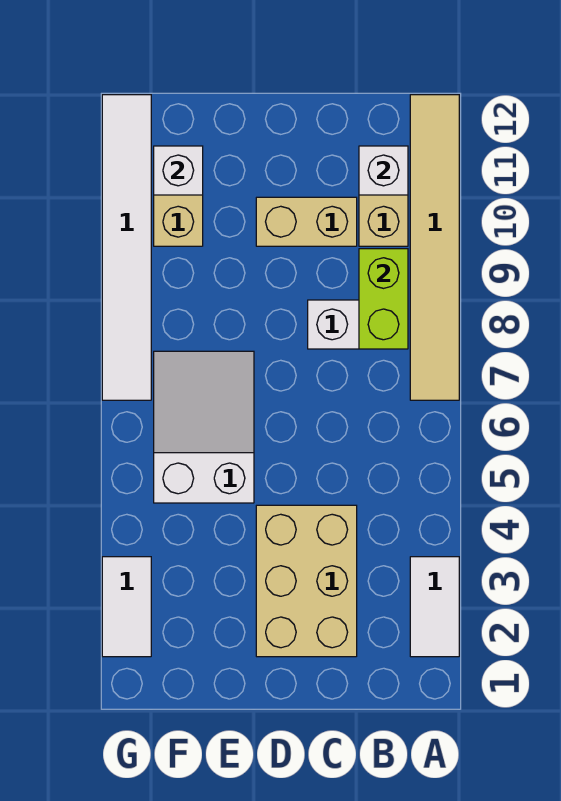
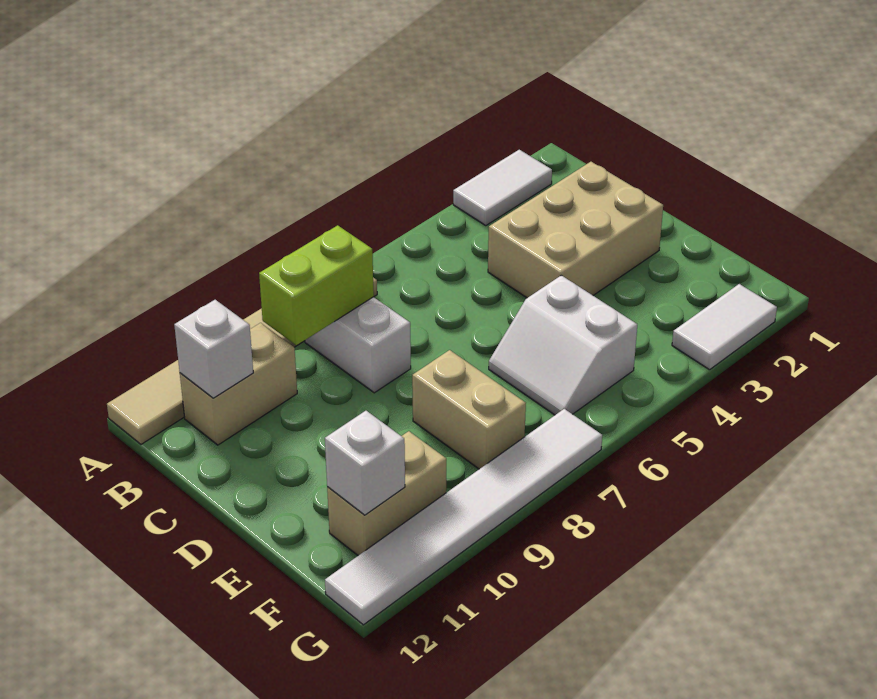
tan brick C10:D10 level 1 -> tan brick E8:F8 level 1
white slope E5:F7 level 1 top 5 -> white slope E5:F6 level 1 top 5

